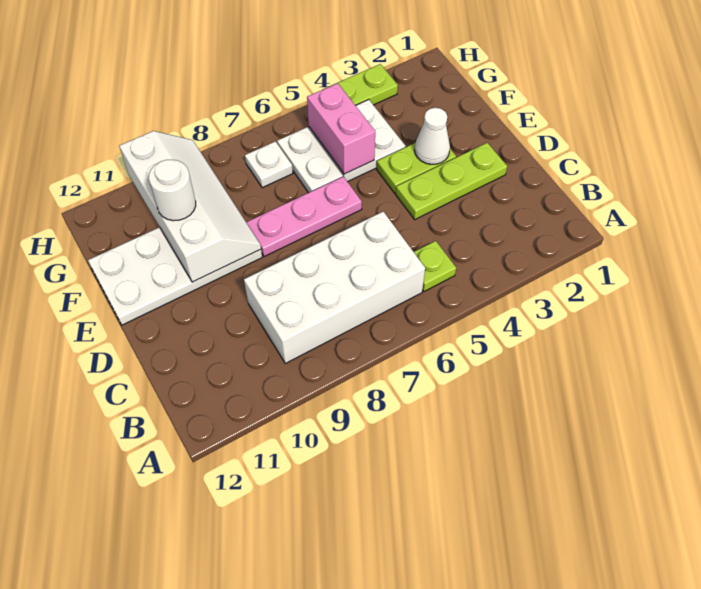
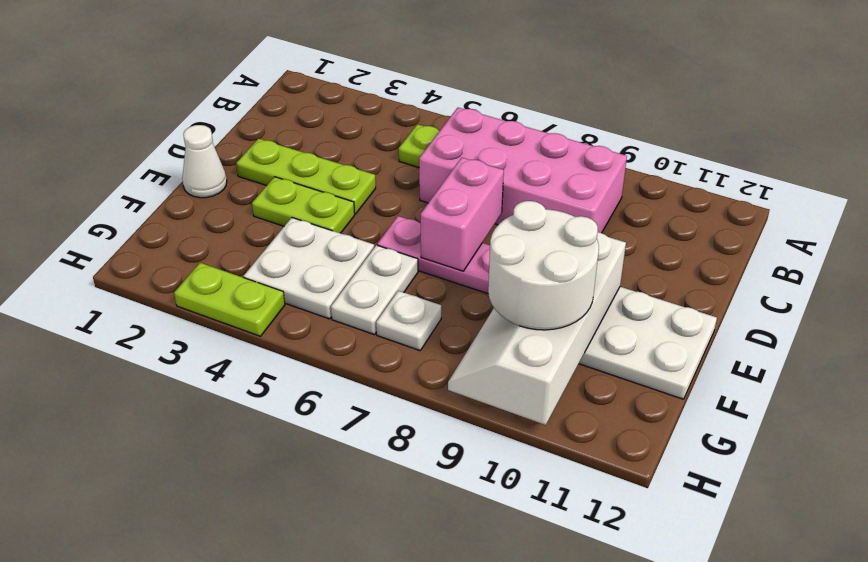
white brick B6:C9 level 1 -> pink brick B6:C9 level 1
white cone E3 level 2 -> white cone E1 level 1
pink brick F5:G5 level 2 -> pink brick D7:E7 level 2
white round brick F10 level 3 -> white round brick F9:G10 level 3

